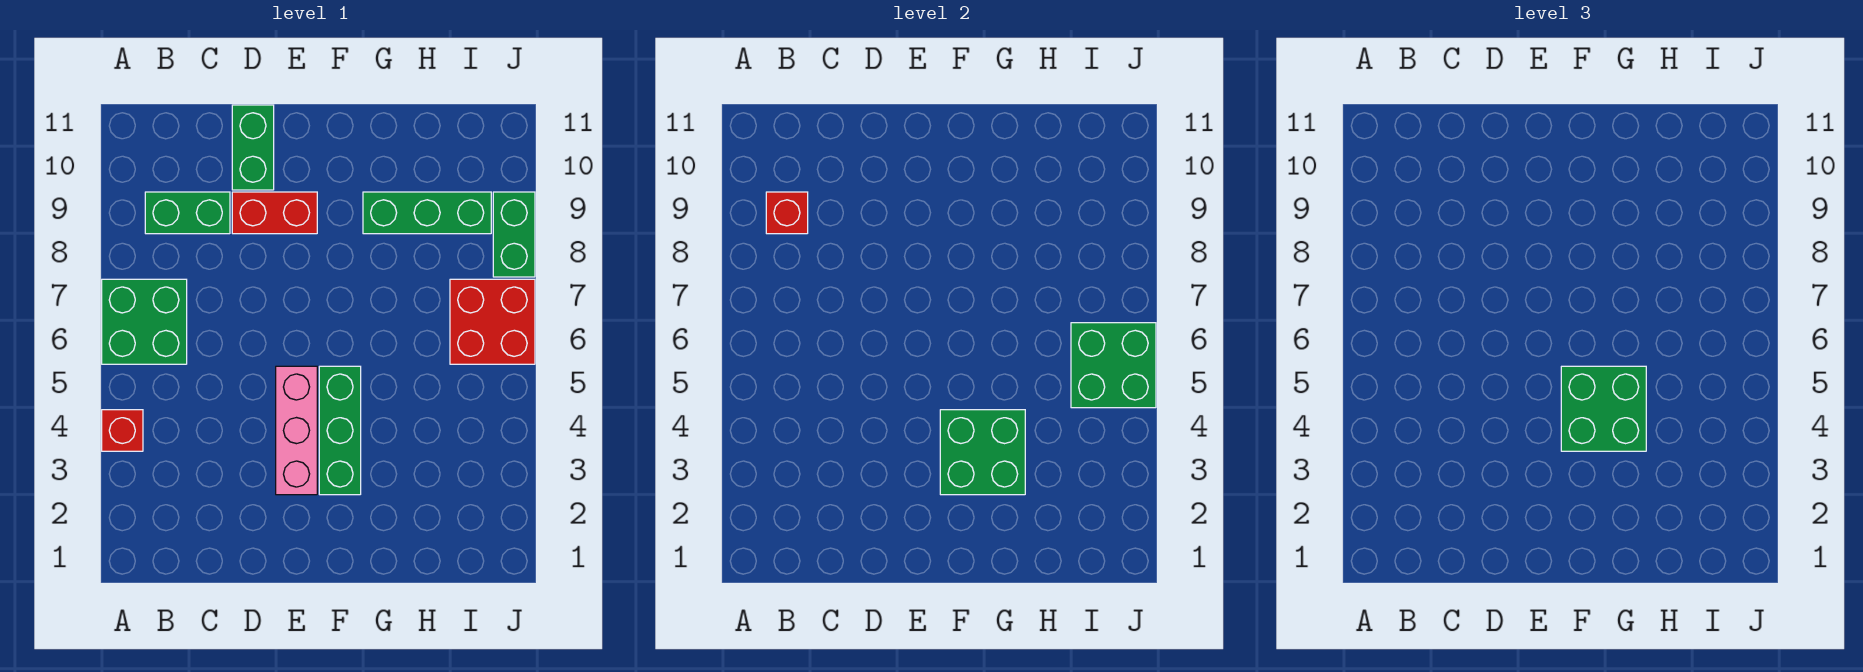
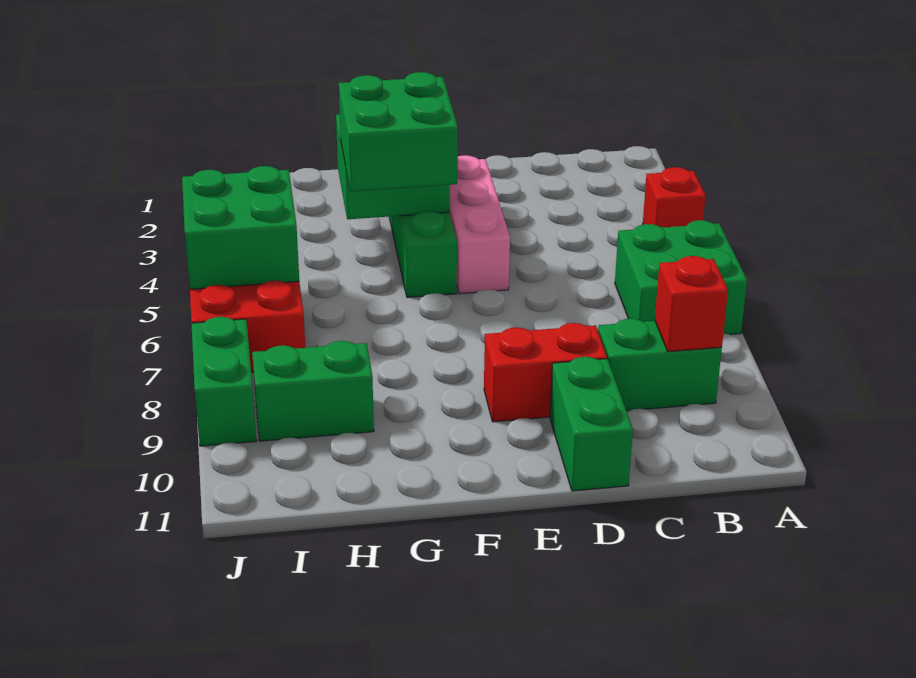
green brick G9:I9 level 1 -> green brick H9:I9 level 1

